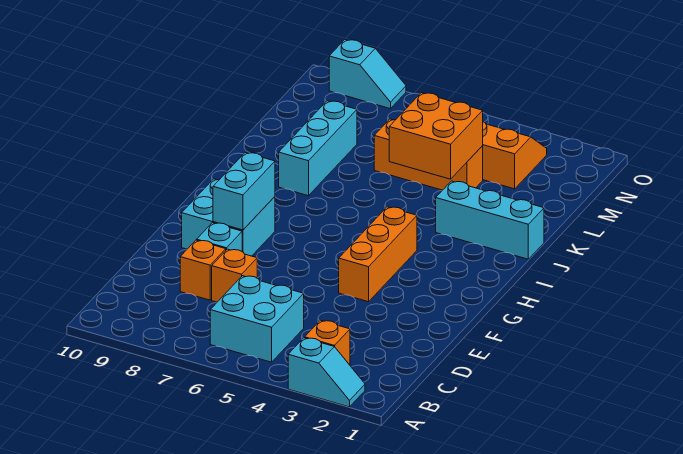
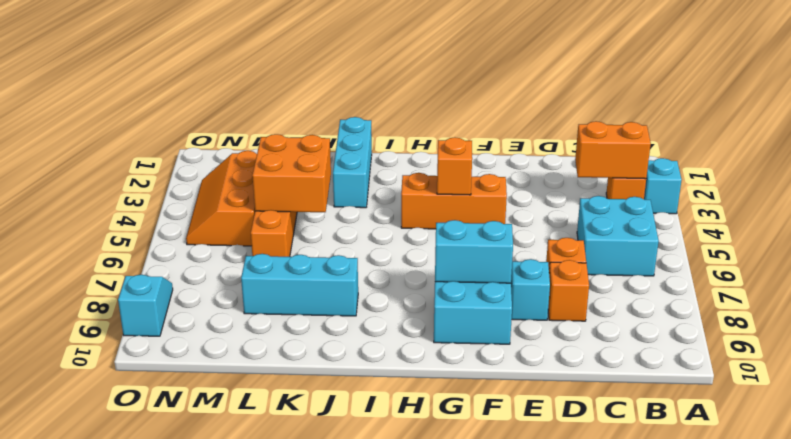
none -> orange brick B3:C3 level 2
none -> orange brick G4 level 2

